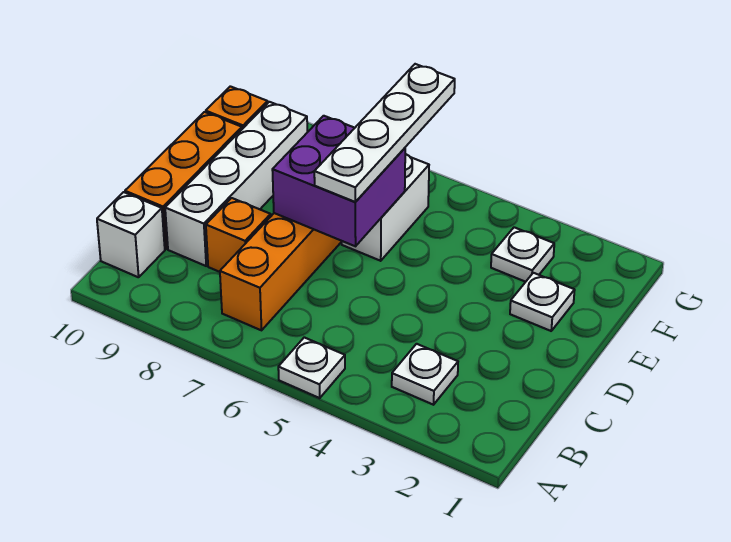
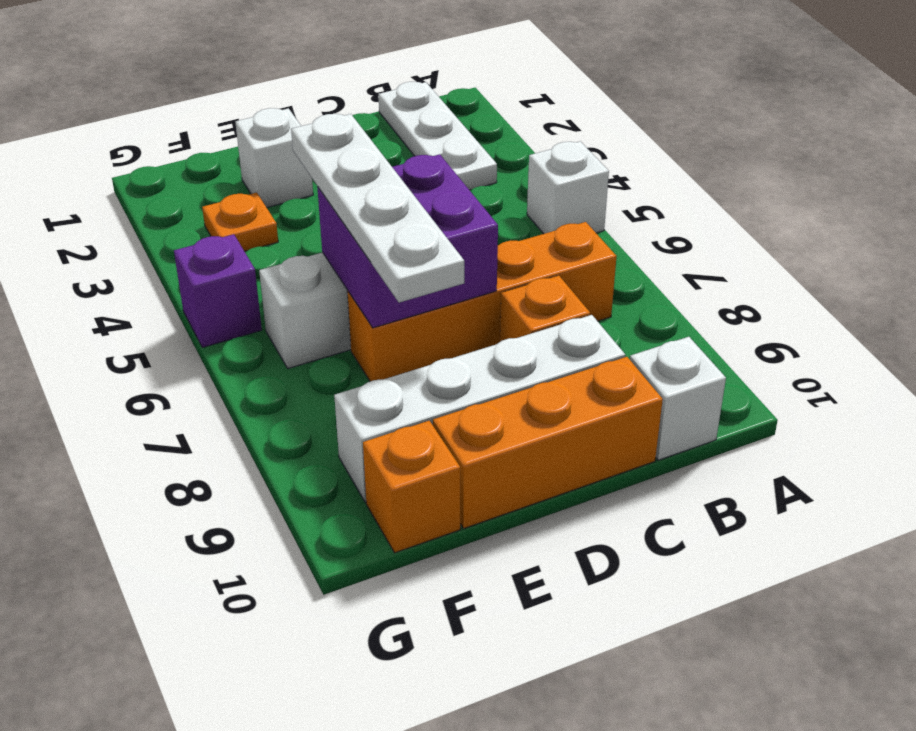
white plate A5 level 1 -> white brick A5 level 1
white plate B3 level 1 -> white plate B1:B3 level 1
white plate D6:G6 level 3 -> white plate E5:E8 level 3
white plate E2 level 1 -> white brick E2 level 1
white plate F3 level 1 -> orange plate F3 level 1
none -> purple brick G5 level 1

